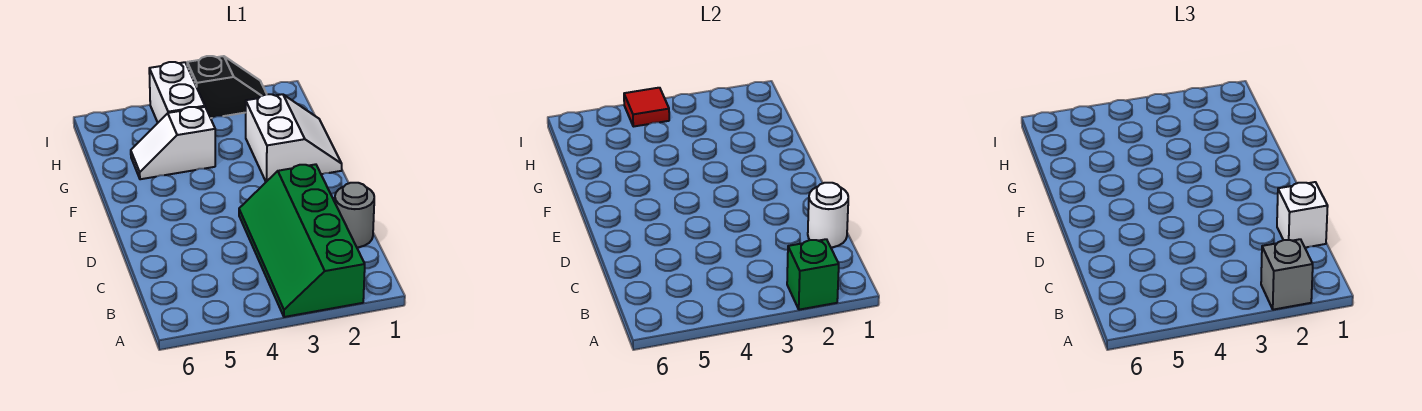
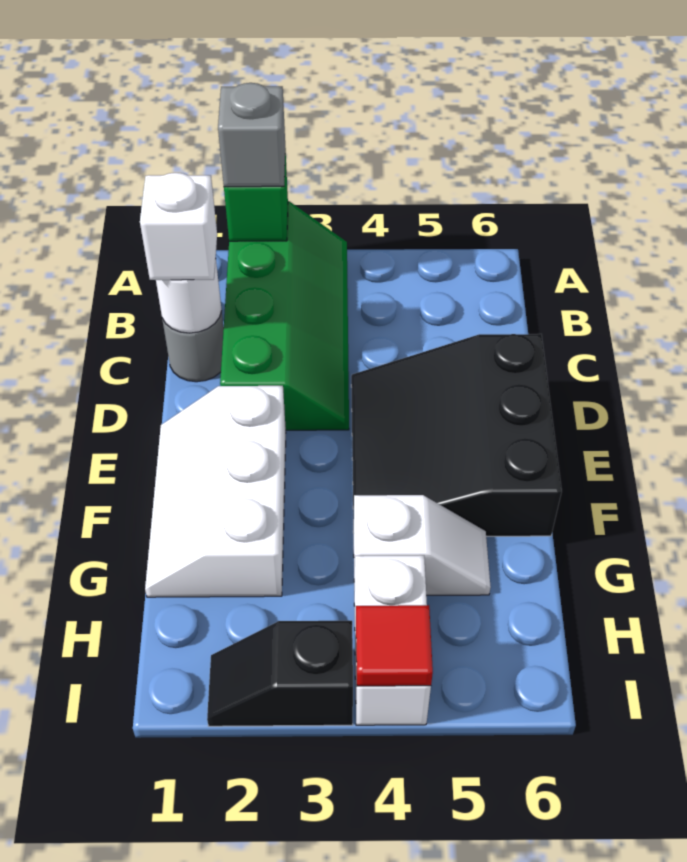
none -> black slope D4:F6 level 1 top 6
white slope F1:G2 level 1 top 2 -> white slope E1:G2 level 1 top 2

